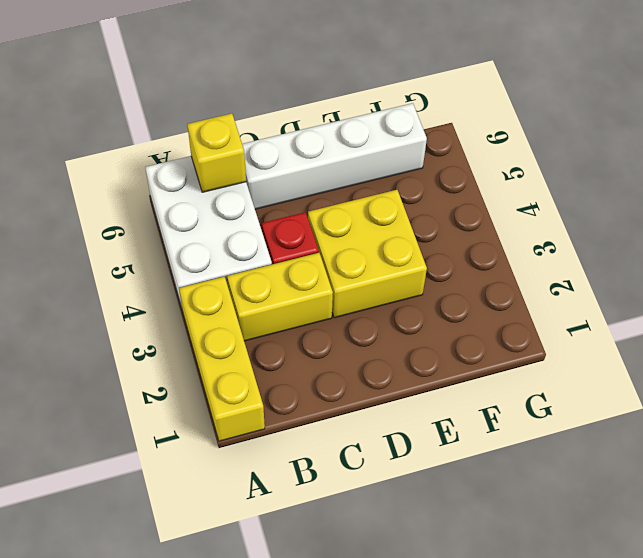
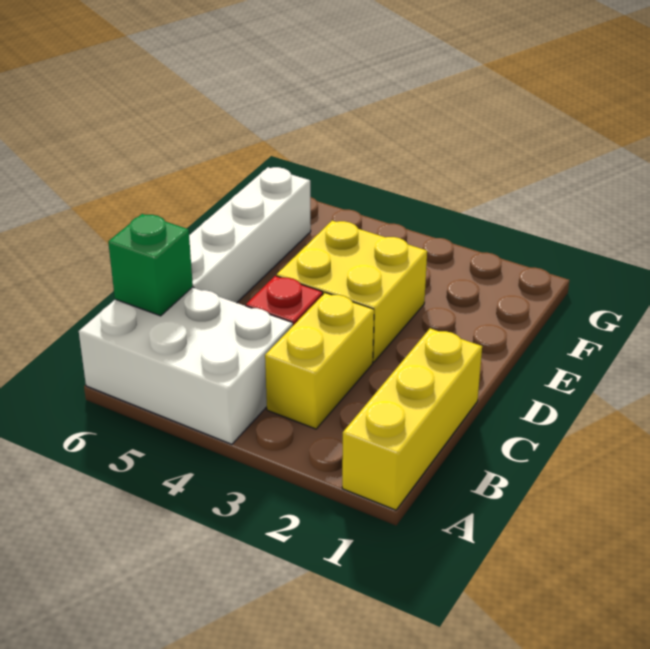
yellow brick A1:A3 level 1 -> yellow brick A1:C1 level 1
yellow brick B6 level 2 -> green brick B6 level 2

